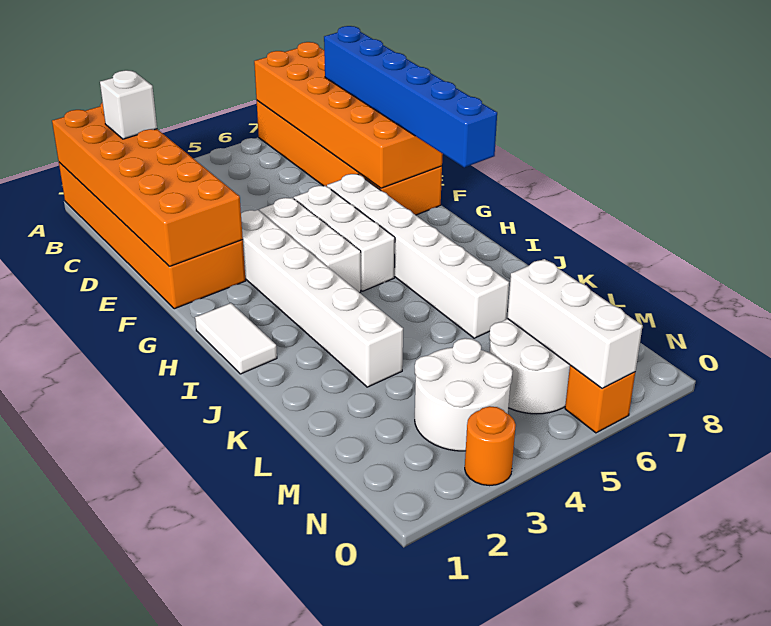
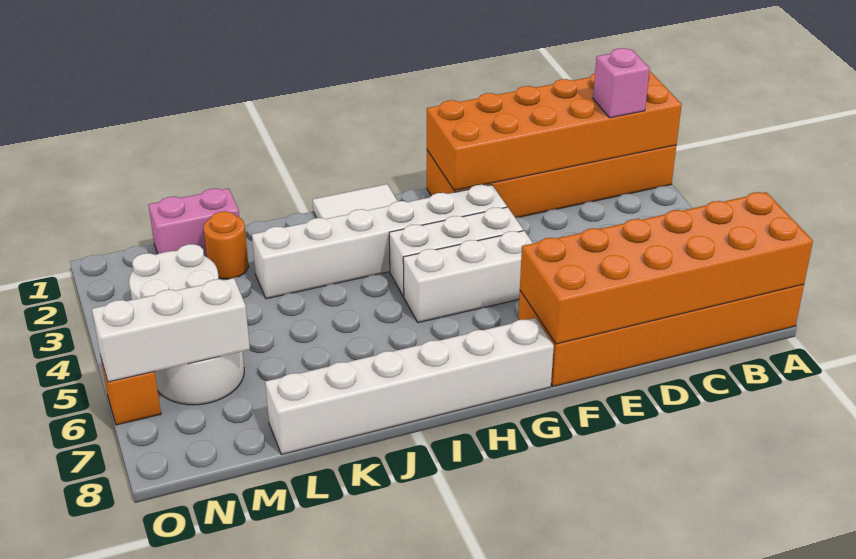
white brick B2 level 3 -> pink brick B2 level 3
blue brick C8:H8 level 3 -> none
white brick F6:K6 level 1 -> white brick G8:L8 level 1
none -> pink brick L1:M1 level 1
orange round brick O3 level 1 -> orange round brick L2 level 1

